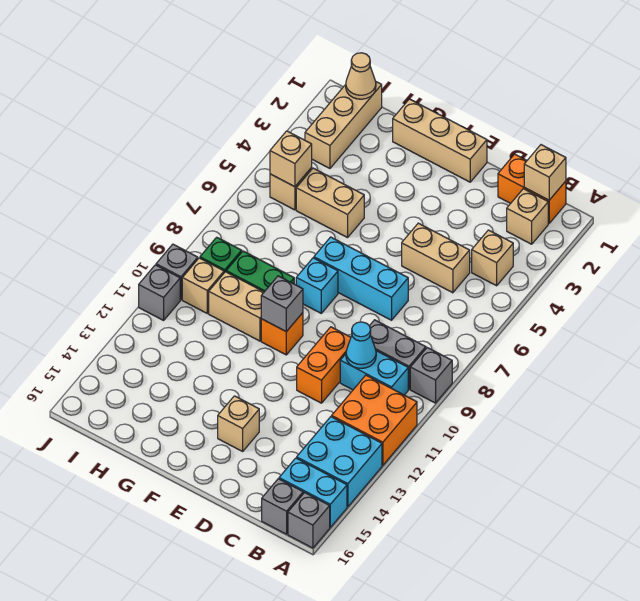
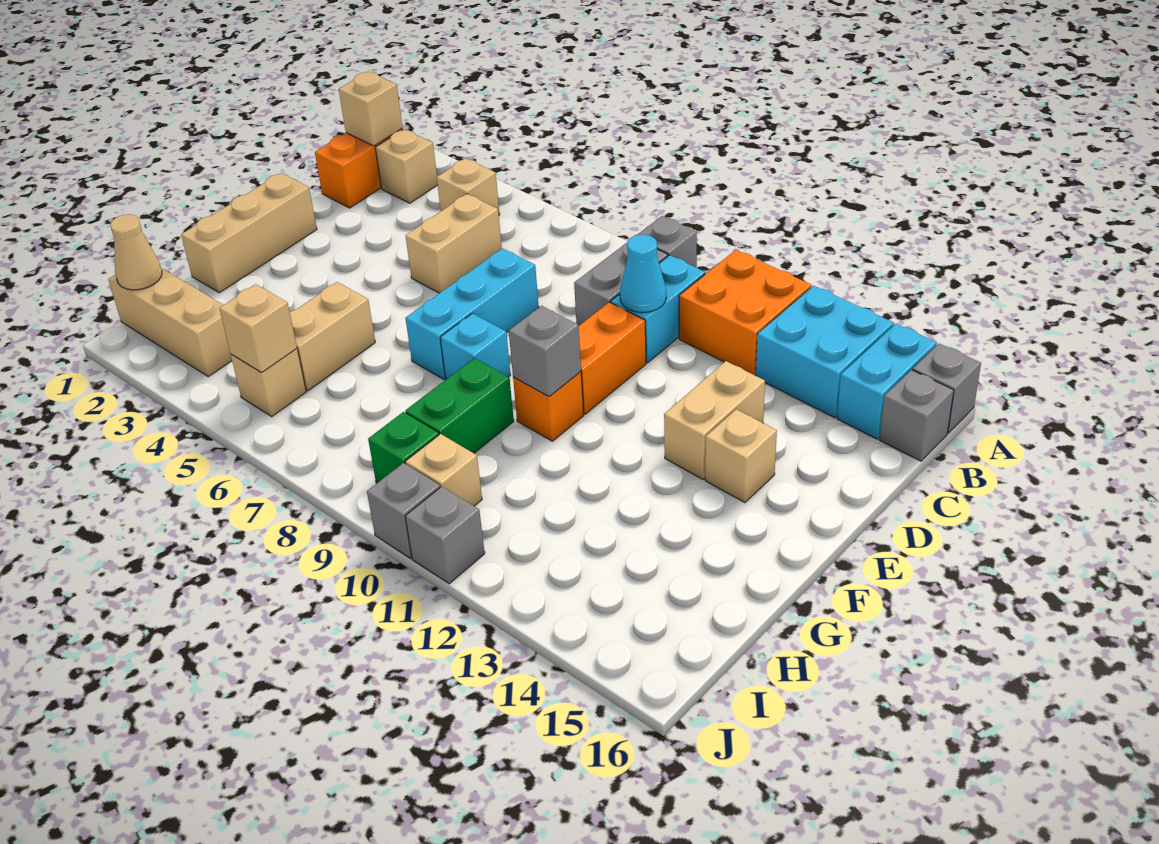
orange brick D10:D11 level 1 -> orange brick D10:E10 level 1
tan brick G10:H10 level 1 -> tan brick D13:E13 level 1

